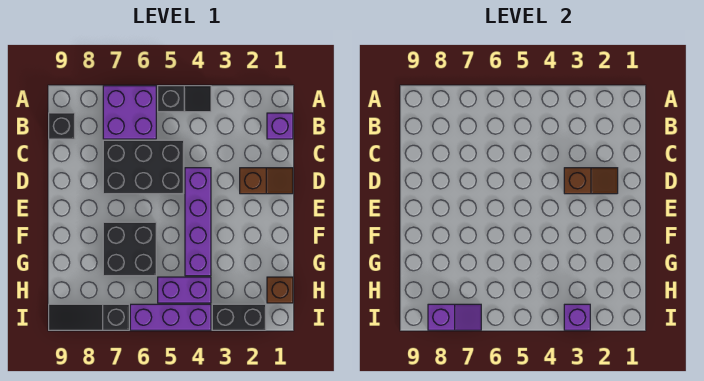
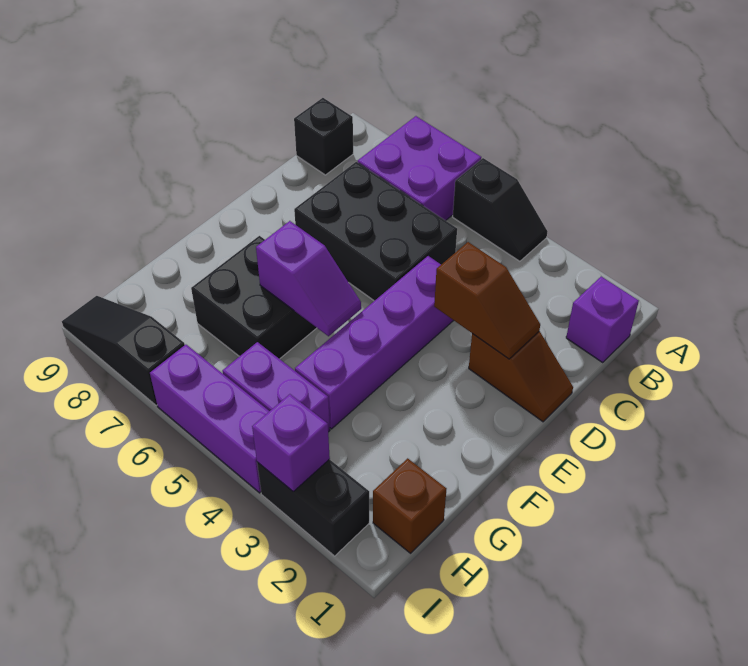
purple slope I7:I8 level 2 top 8 -> purple slope F5:F6 level 2 top 6

